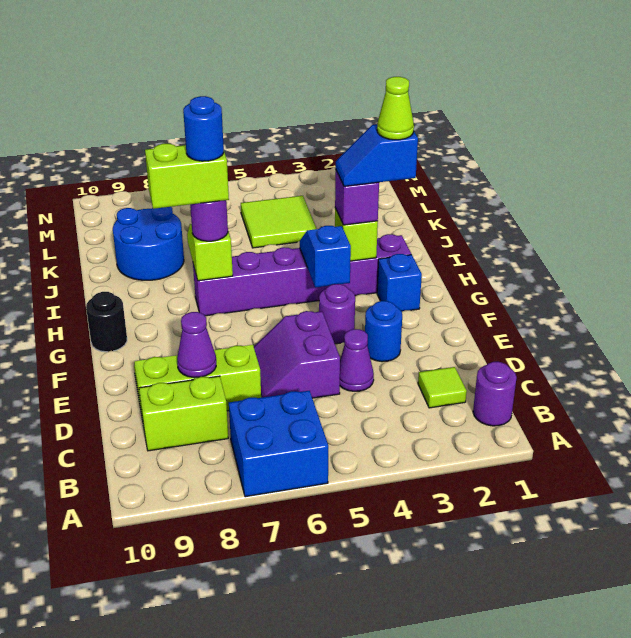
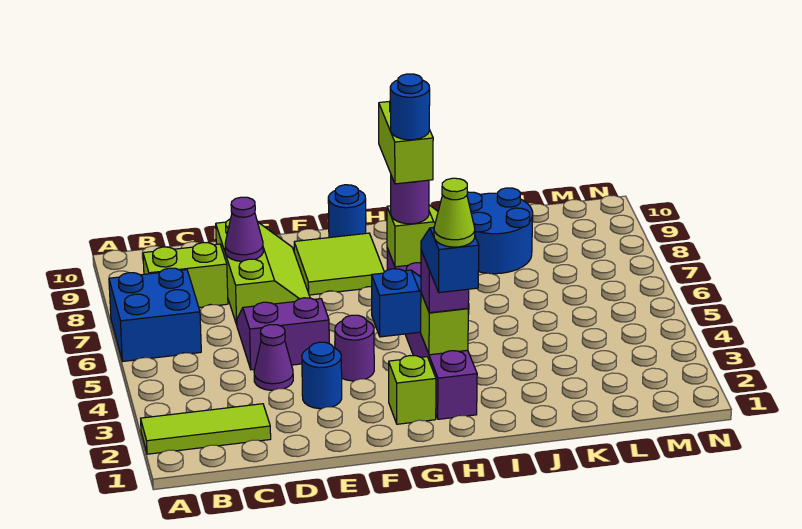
purple round brick B1 level 1 -> none
lime tile C2 level 1 -> lime tile A2:C2 level 1
lime brick C8:C9 level 1 -> lime brick B8:C8 level 1
blue brick G2 level 1 -> lime brick G2 level 1
black round brick G10 level 1 -> blue round brick G10 level 1
lime tile K4:L5 level 1 -> lime tile F8:G9 level 1

